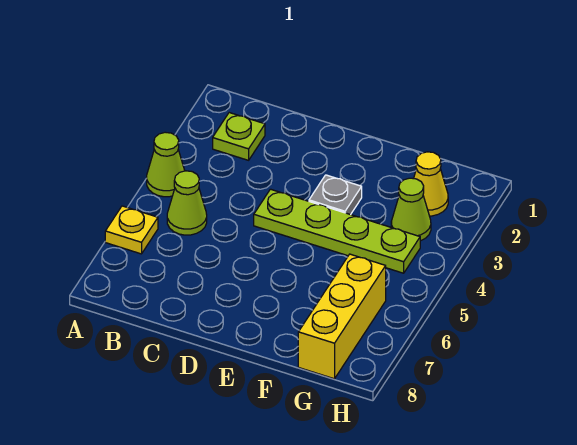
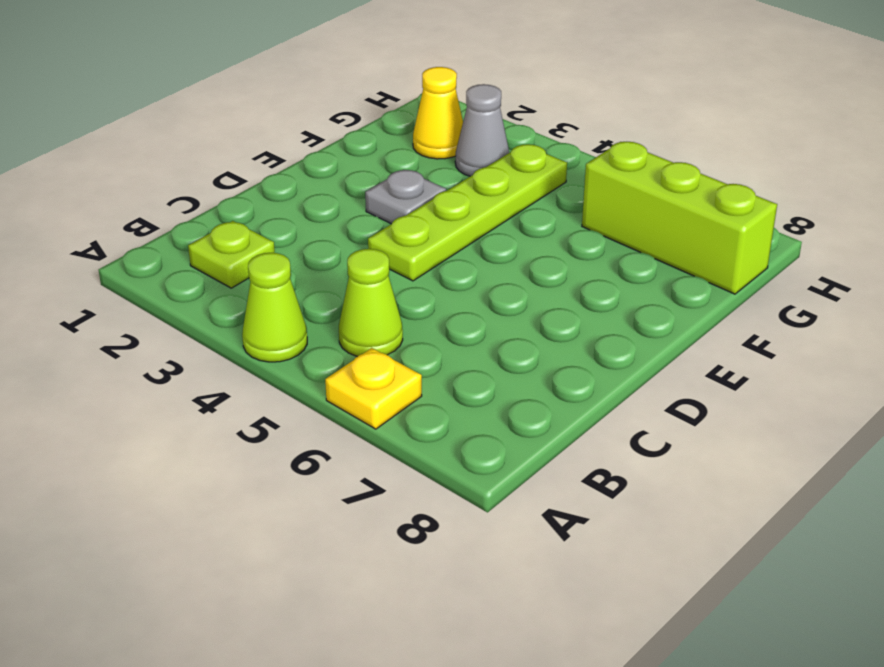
lime cone G3 level 1 -> grey cone G3 level 1
yellow brick G6:G8 level 1 -> lime brick G6:G8 level 1

